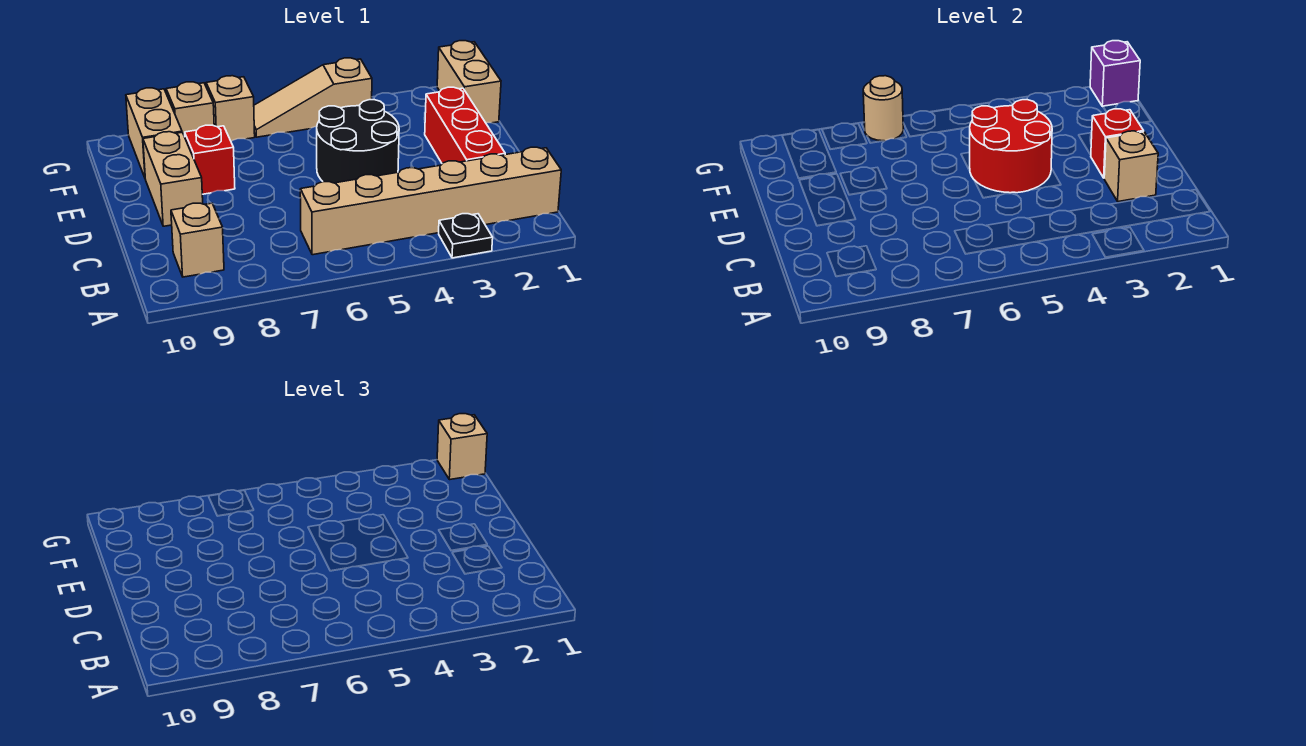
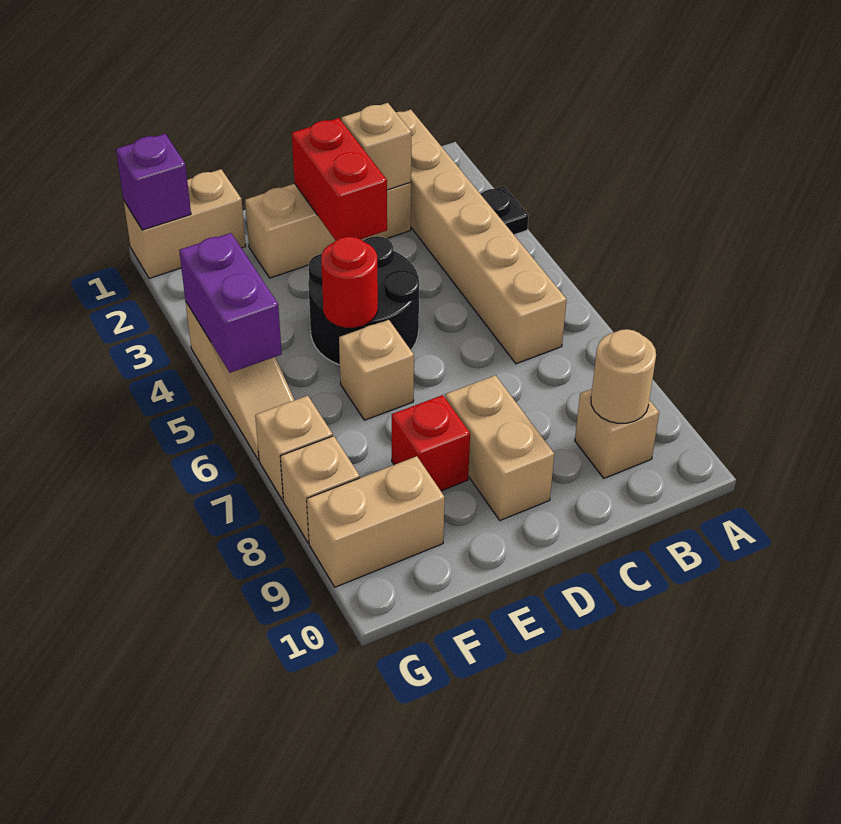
red brick C2:E2 level 1 -> tan brick C2:E2 level 1
red brick D2 level 2 -> red brick D2:D3 level 2
red round brick D4:E5 level 2 -> red round brick E5 level 2
tan brick D9:E9 level 1 -> tan brick D8:D9 level 1
tan brick G1 level 3 -> tan brick E6 level 1
none -> purple brick G4:G5 level 2
tan round brick G7 level 2 -> tan round brick B9 level 2

